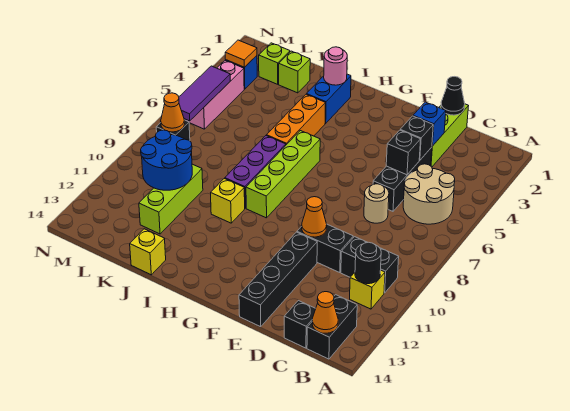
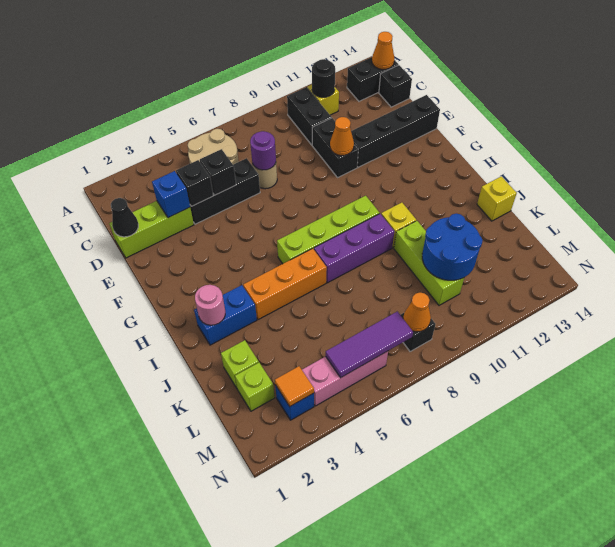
none -> purple round brick D7 level 2
lime brick K10:K12 level 1 -> lime brick J10:L10 level 1

